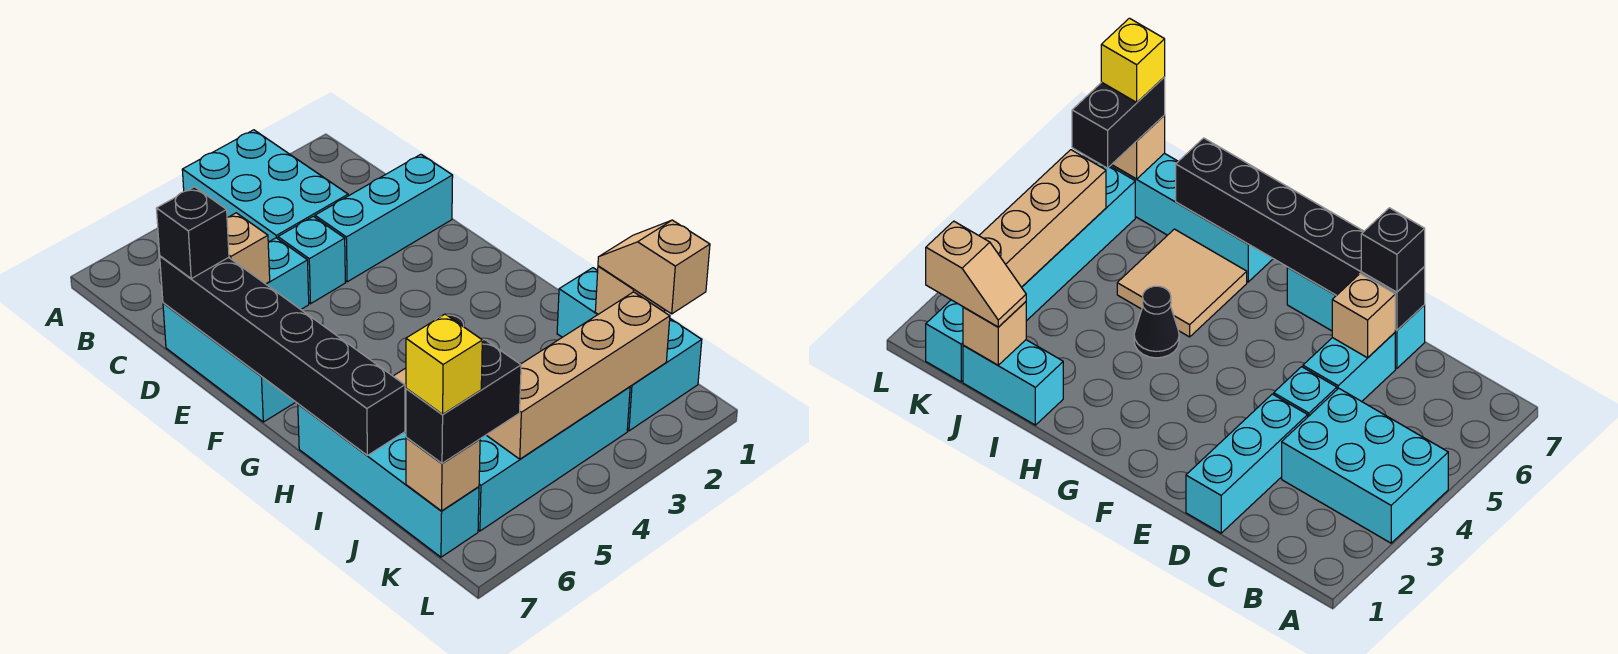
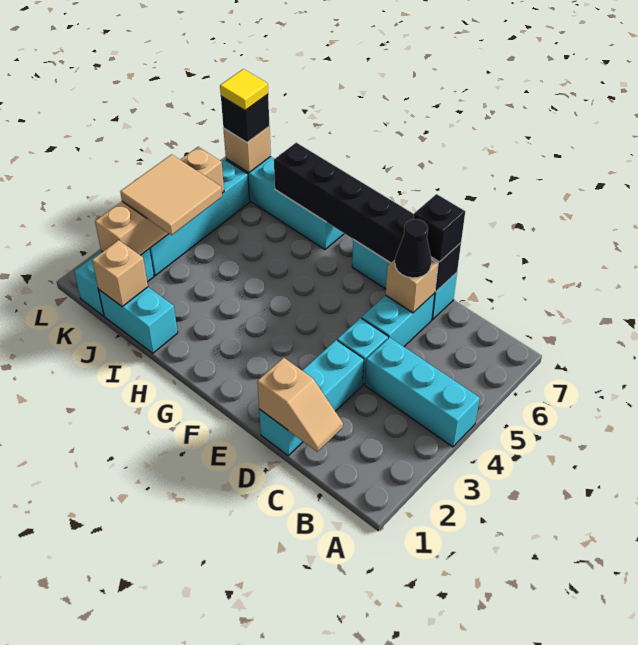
cyan brick A3:C4 level 1 -> cyan brick A4:C4 level 1
black cone H4 level 1 -> black cone D6 level 3
tan tile H5:I6 level 1 -> tan tile J3:K4 level 3
tan slope J1:K1 level 3 top K -> tan slope C1:D1 level 2 top D
black brick K6:K7 level 3 -> black brick K7 level 3
yellow brick K7 level 4 -> yellow tile K7 level 4

